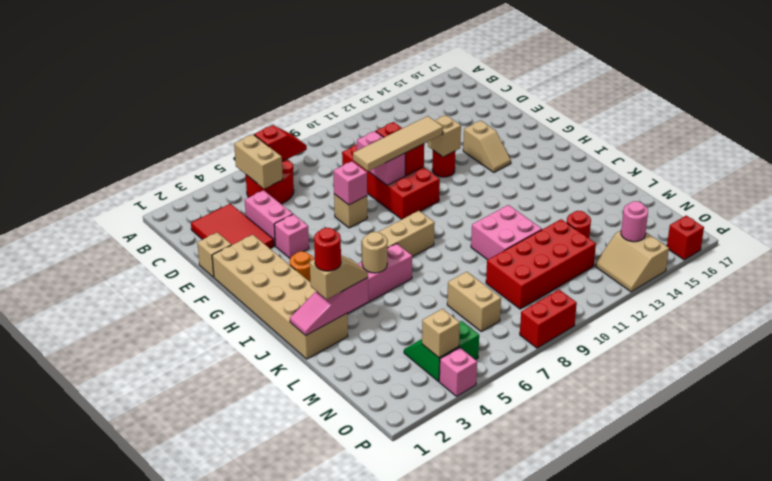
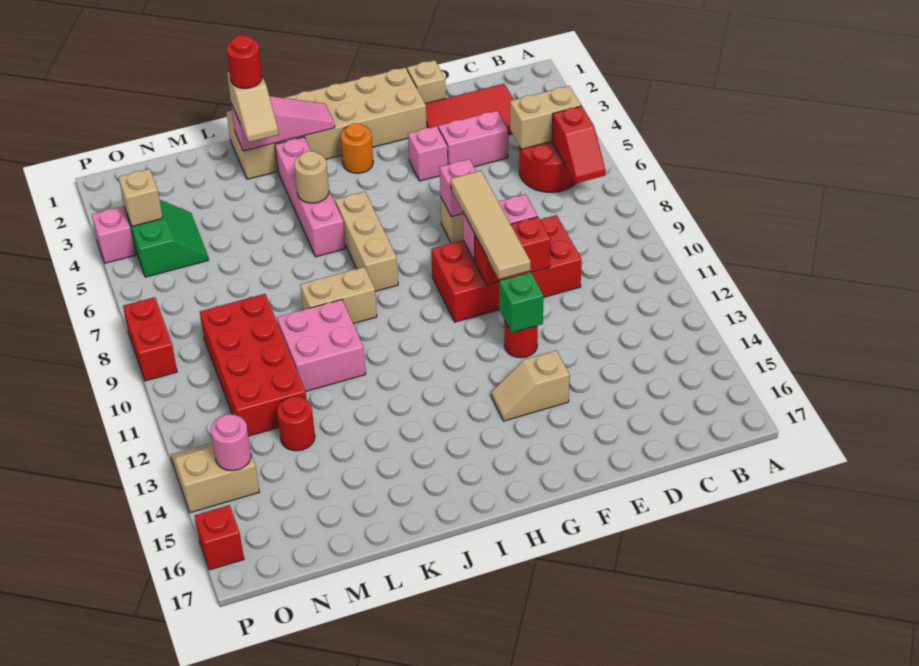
tan brick F12 level 2 -> green brick F12 level 2
pink slope K1:K3 level 2 top 3 -> pink slope I2:K2 level 2 top K
tan brick M7:N7 level 1 -> tan brick J9:K9 level 1

